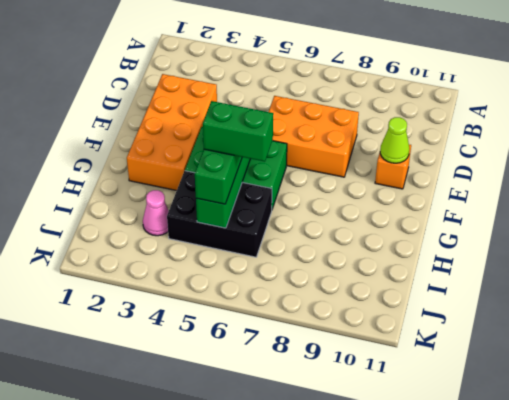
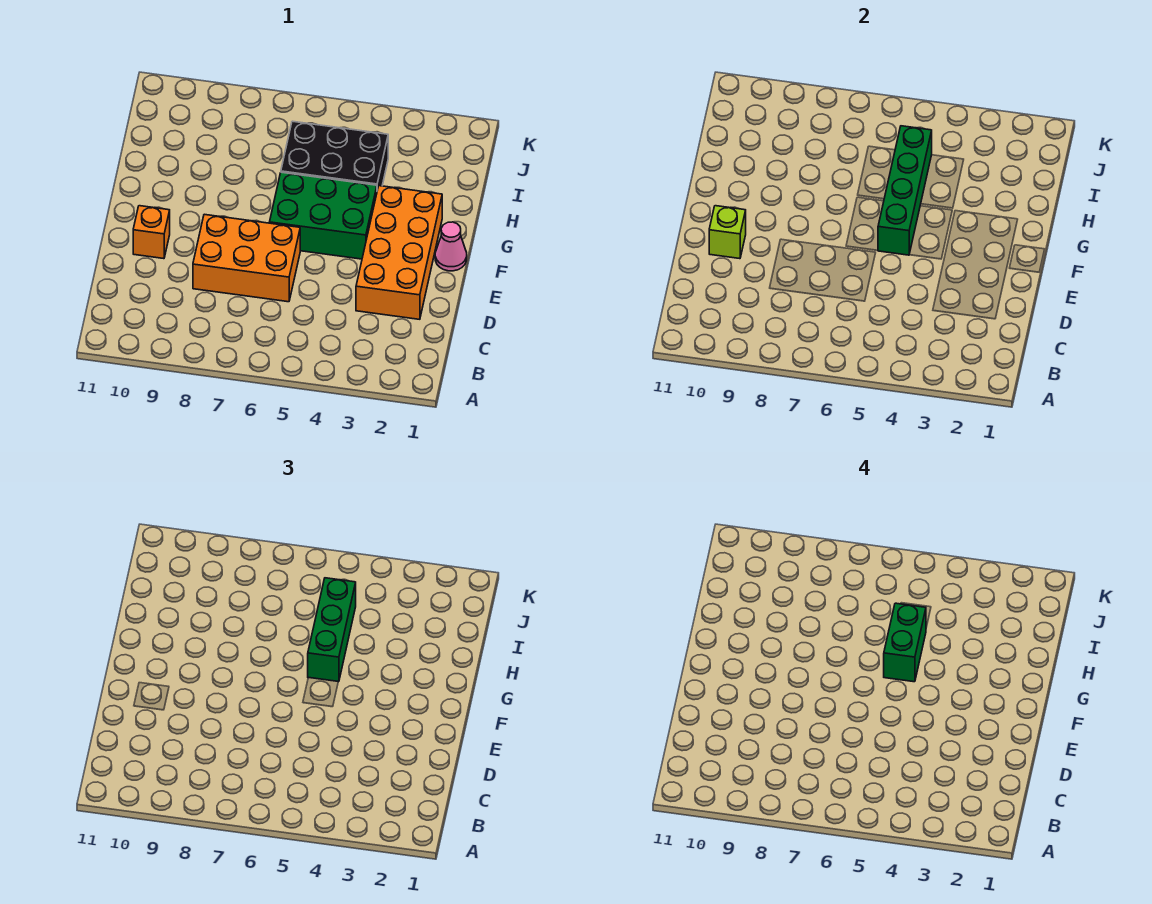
lime cone E10 level 2 -> lime brick E10 level 2
green brick H5:H6 level 4 -> green brick G5:H5 level 4
pink cone I3 level 1 -> pink cone F1 level 1

